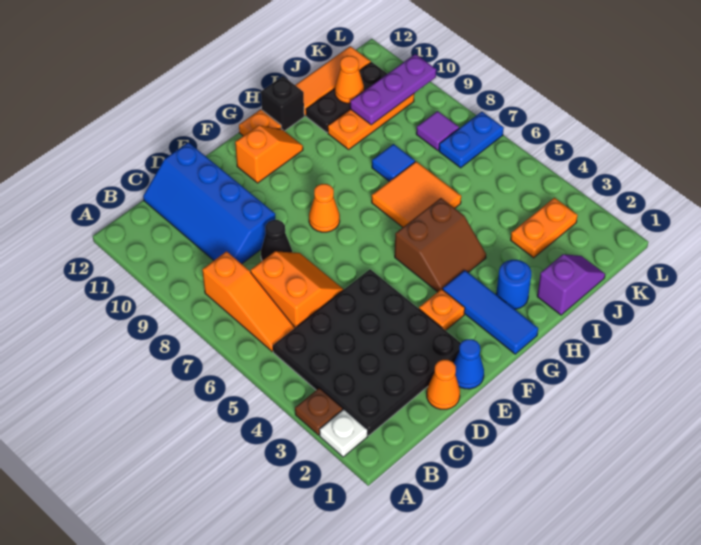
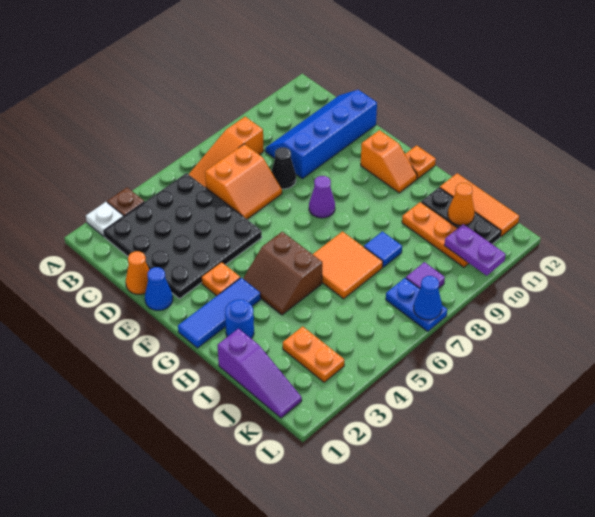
orange cone F8 level 1 -> purple cone F8 level 1
black brick H12 level 1 -> none
purple slope I1:J1 level 1 top I -> purple slope I1:K1 level 1 top I
purple plate J10:L10 level 2 -> purple plate K10:L10 level 2
none -> blue cone L7 level 2

